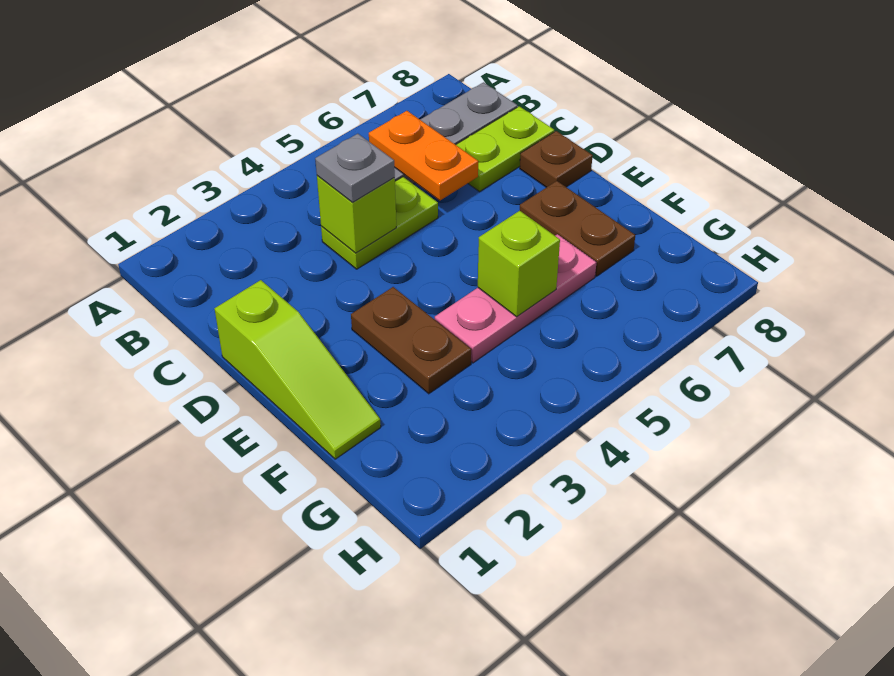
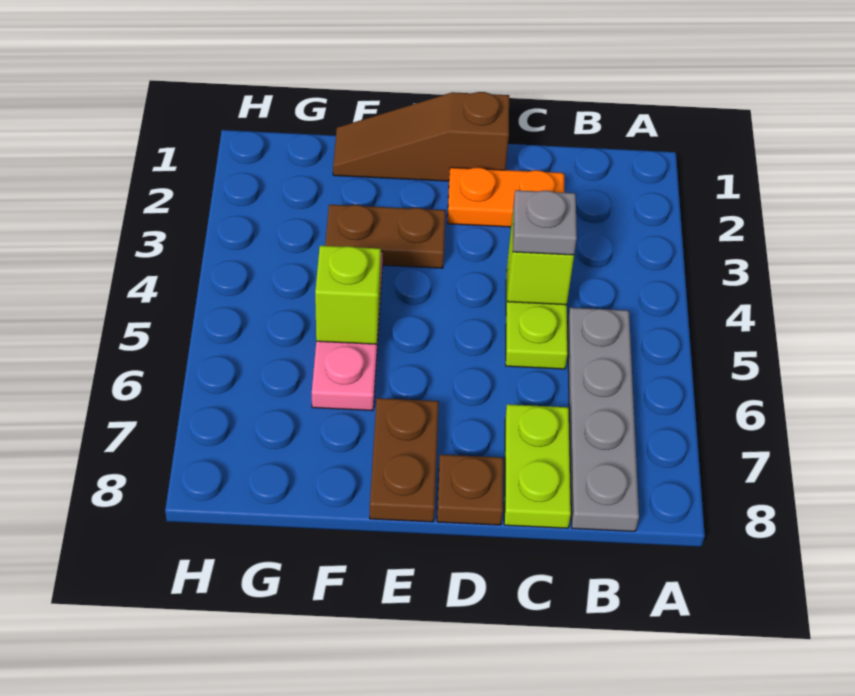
orange plate B6:C6 level 2 -> orange plate C2:D2 level 1
lime slope D1:F1 level 1 top D -> brown slope D1:F1 level 1 top D
brown plate E7:F7 level 1 -> brown plate E7:E8 level 1

